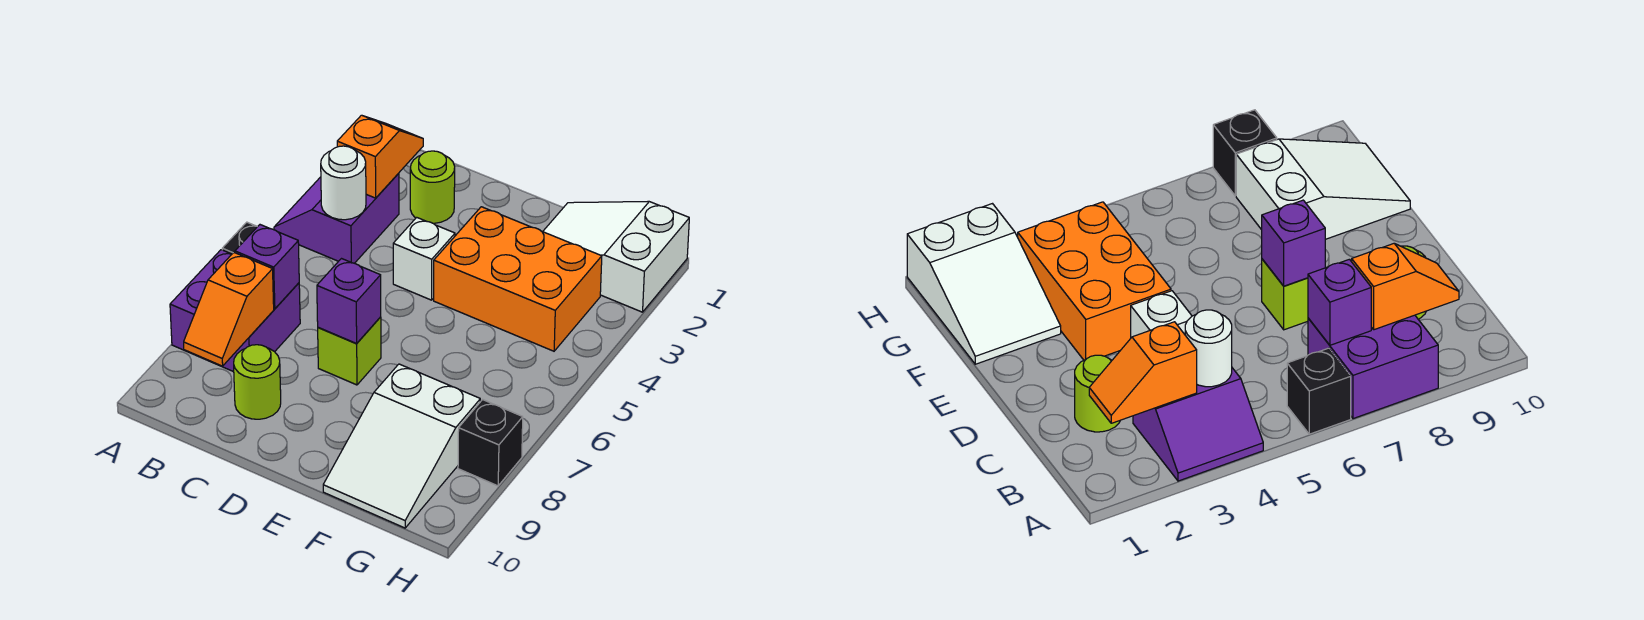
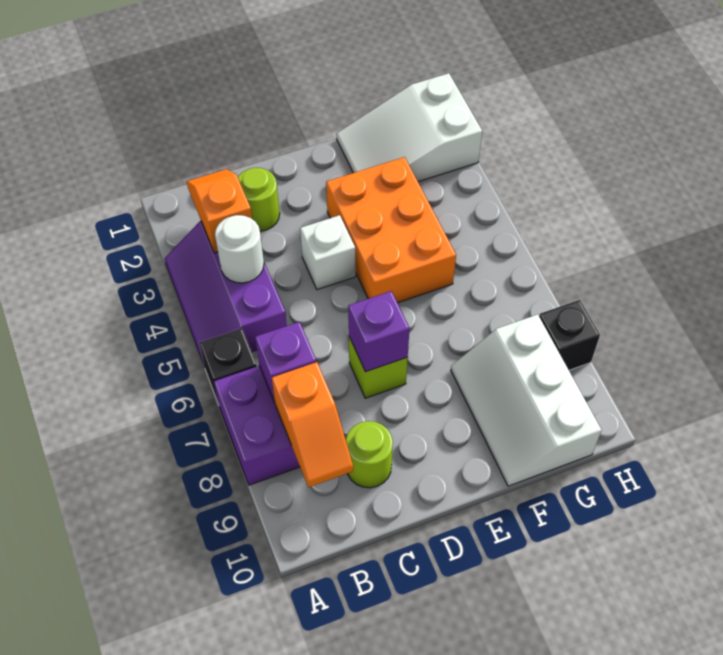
purple slope A3:B4 level 1 top B -> purple slope A3:B5 level 1 top B
orange brick E3:G4 level 1 -> orange brick E3:F5 level 1
white slope F8:G10 level 1 top 8 -> white slope F8:G10 level 1 top G

